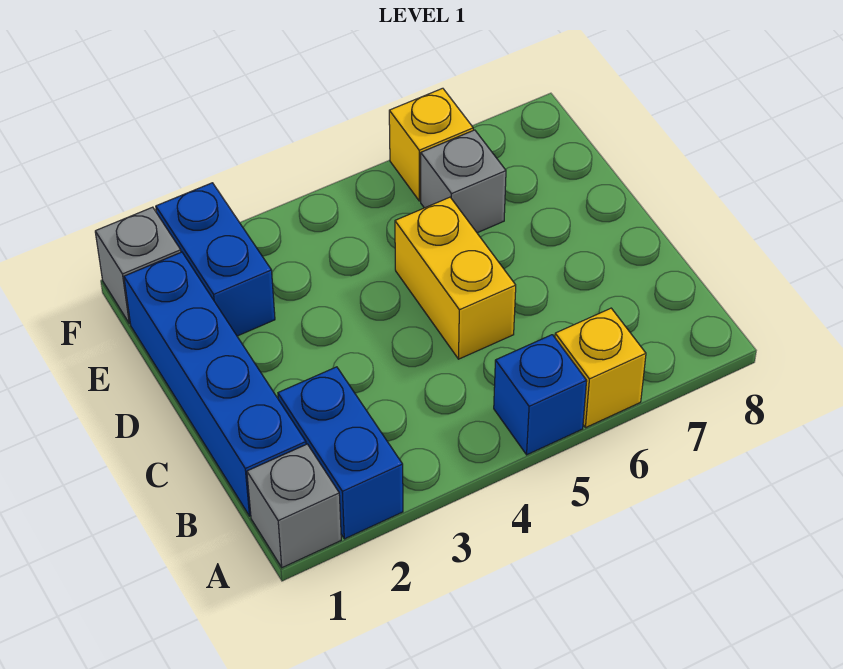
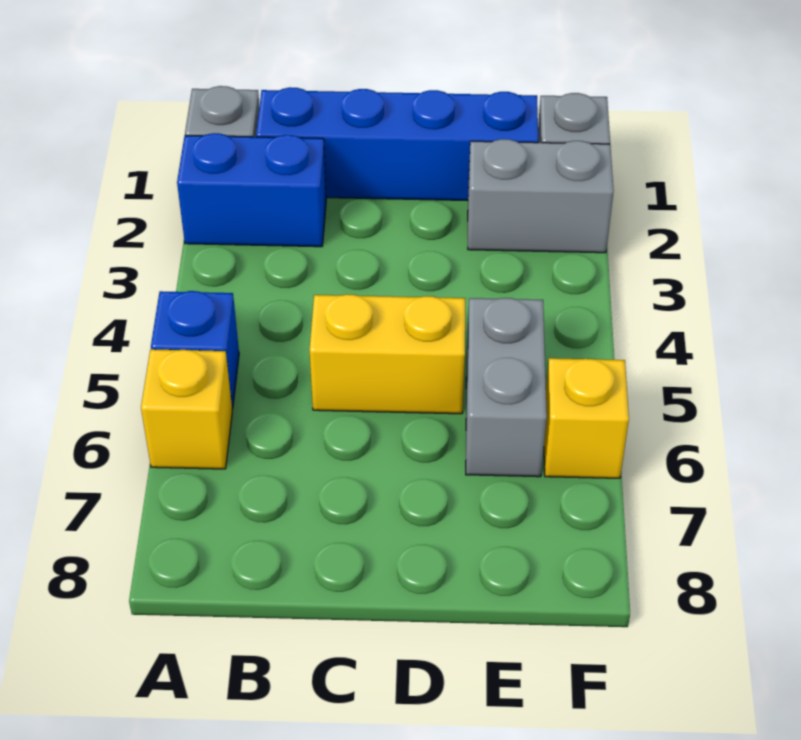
blue brick E2:F2 level 1 -> grey brick E2:F2 level 1
grey brick E6 level 1 -> grey brick E5:E6 level 1

